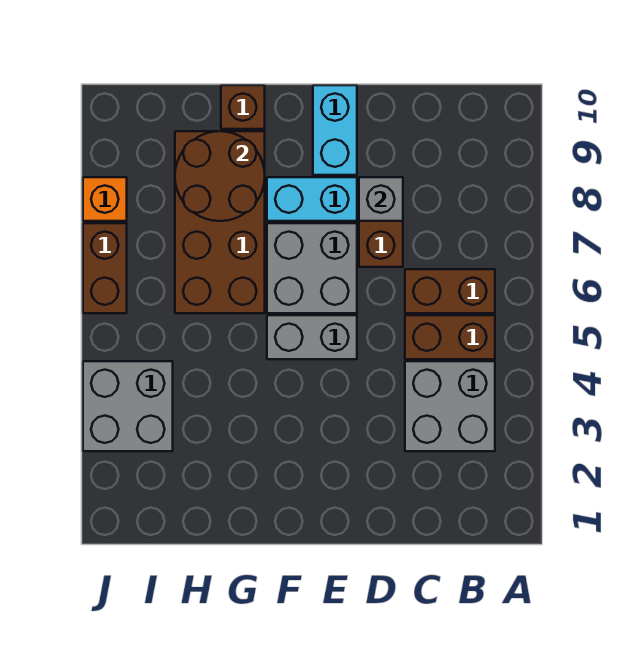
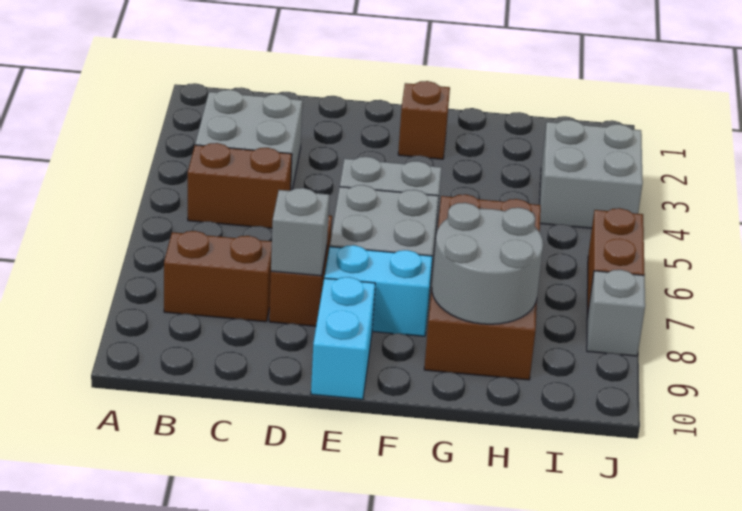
brown brick B6:C6 level 1 -> brown brick B8:C8 level 1
brown round brick G8:H9 level 2 -> grey round brick G8:H9 level 2
brown brick G10 level 1 -> brown brick F2 level 1
orange brick J8 level 1 -> grey brick J8 level 1

